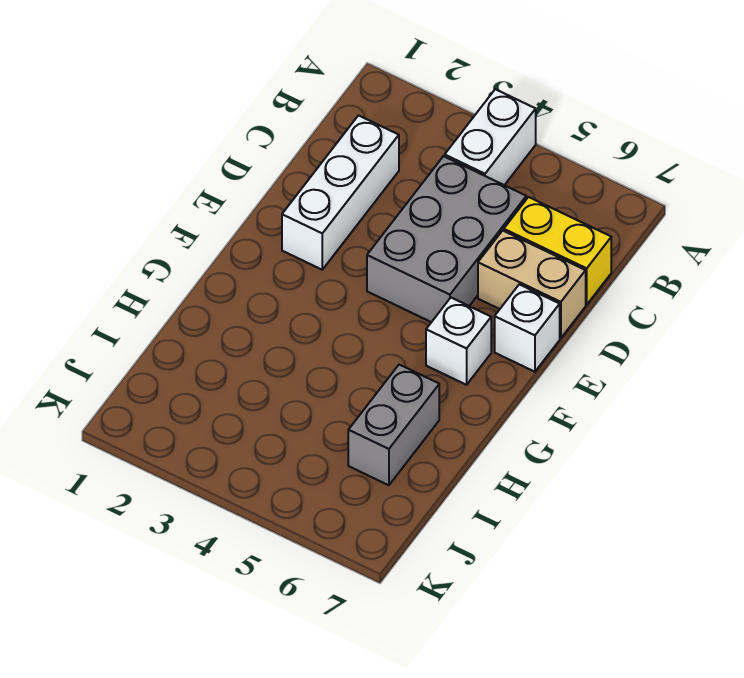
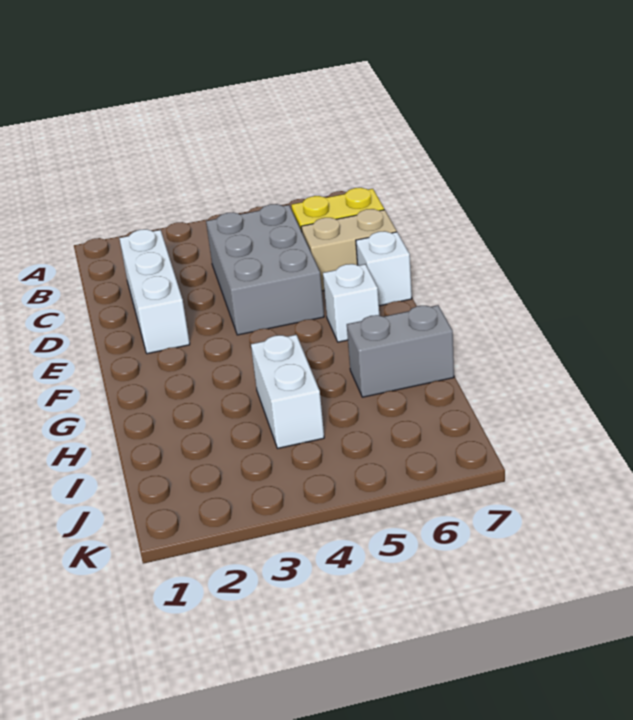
white brick A4:B4 level 1 -> white brick H4:I4 level 1
grey brick H6:I6 level 1 -> grey brick H6:H7 level 1

